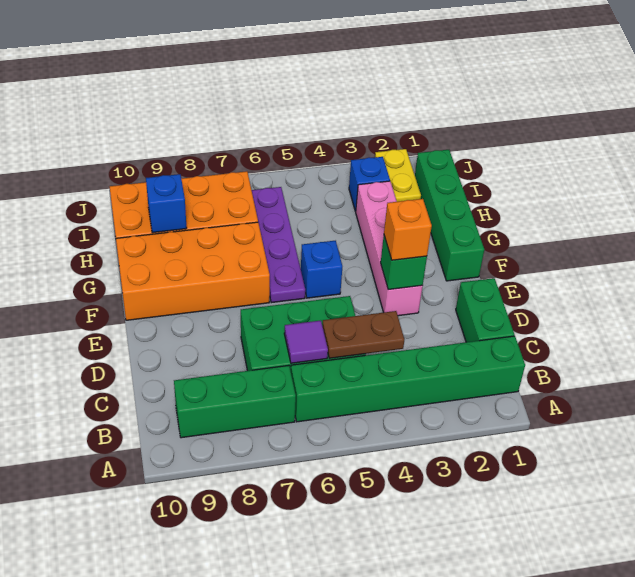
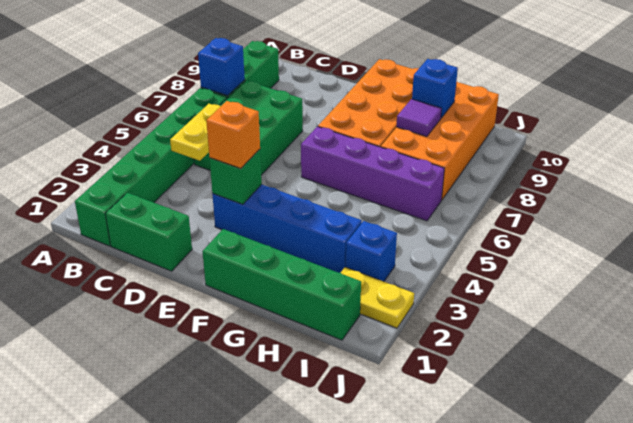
brown plate C4:C5 level 2 -> yellow plate C4:C5 level 2
purple tile C6 level 2 -> purple tile H8 level 2
pink brick E3:H3 level 1 -> blue brick E3:H3 level 1
blue brick F5 level 1 -> blue brick B7 level 2
purple plate F6:I6 level 1 -> purple brick F6:I6 level 1

